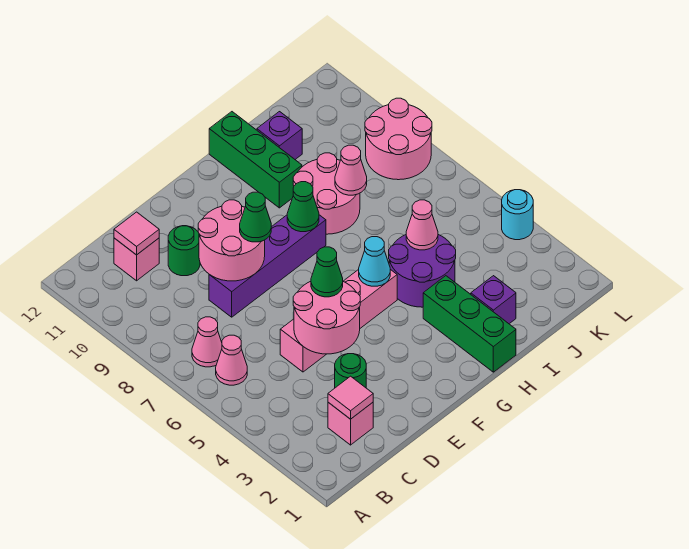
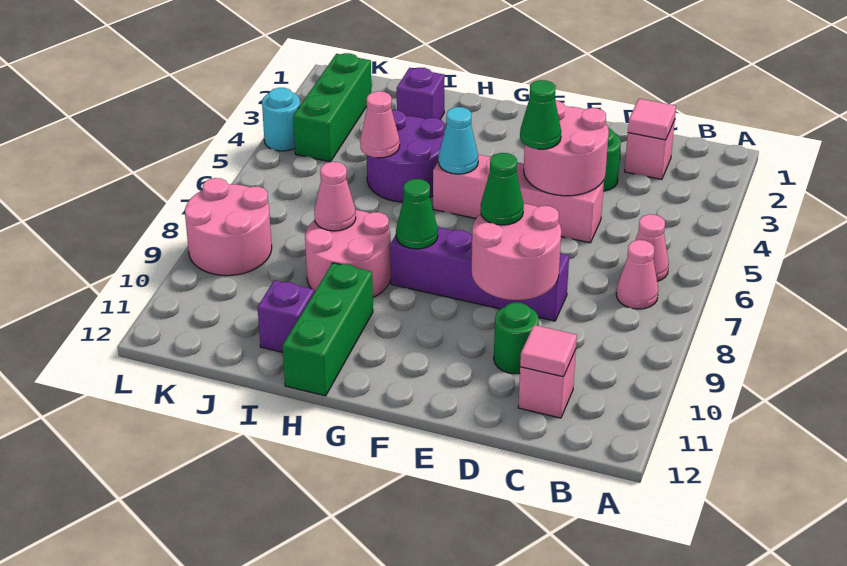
green brick H1:H3 level 1 -> green brick K2:K4 level 1

